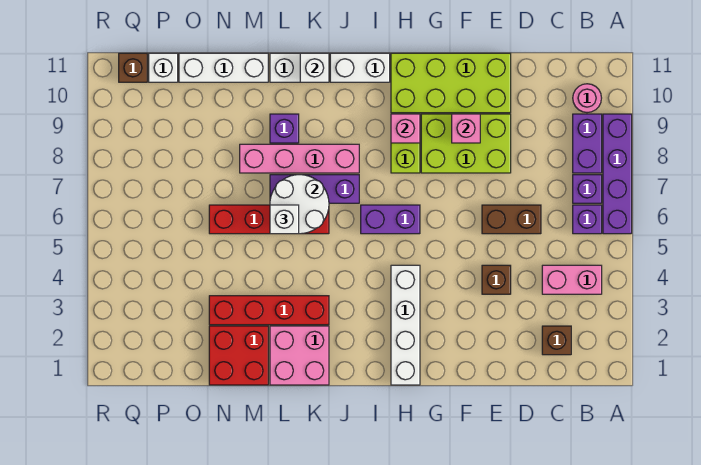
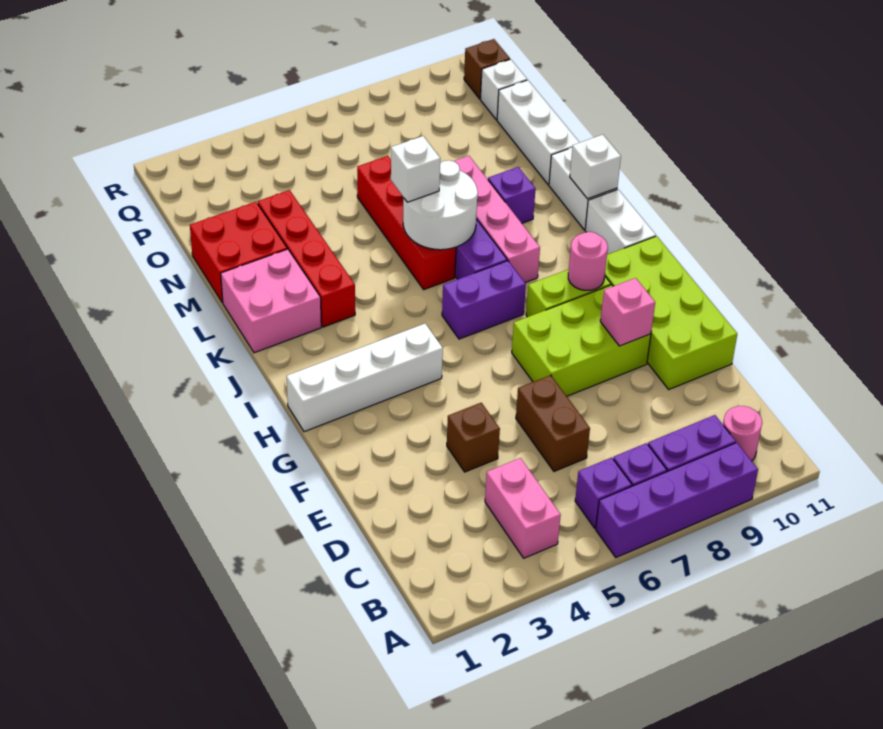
brown brick C2 level 1 -> none
lime brick E8:G9 level 1 -> lime brick F7:G9 level 1
purple brick H6:I6 level 1 -> purple brick I6:I7 level 1
pink brick H9 level 2 -> pink round brick H9 level 2

